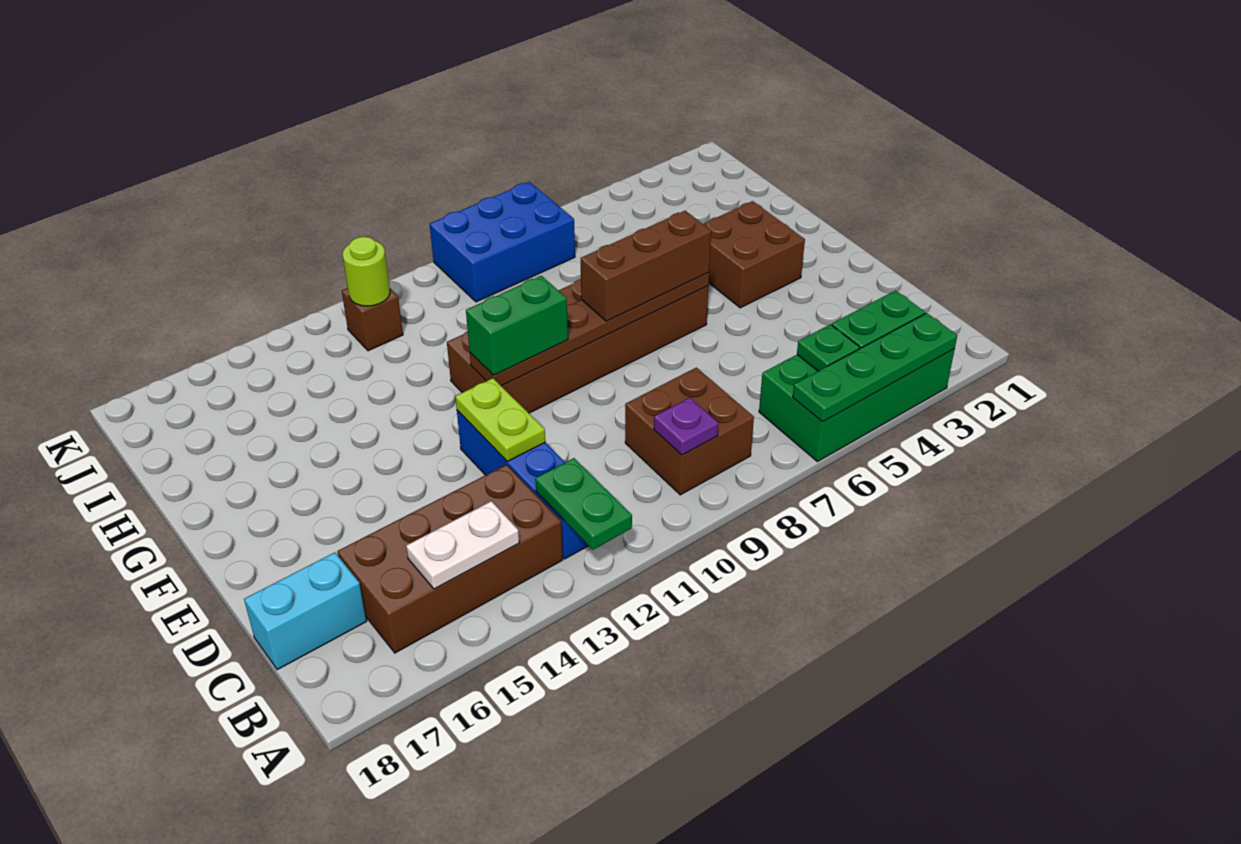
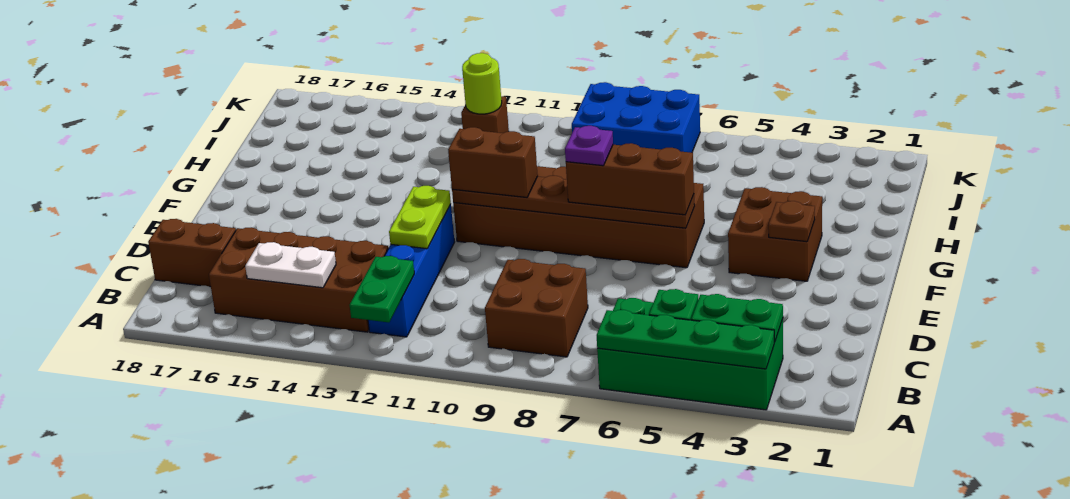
purple plate B9 level 2 -> purple plate F8 level 4
cyan brick C17:C18 level 1 -> brown brick C17:C18 level 1
none -> brown plate F3 level 2
green brick F10:F11 level 3 -> brown brick F10:F11 level 3

